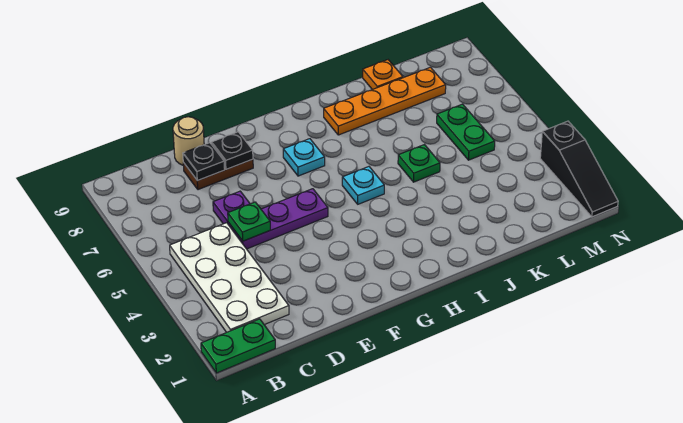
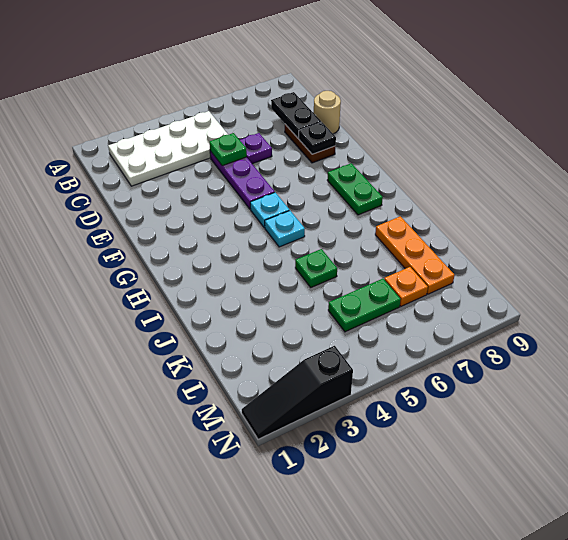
green plate A1:B1 level 1 -> green plate G8:H8 level 1
black plate D8 level 2 -> black plate C8:D8 level 2
cyan plate G7 level 1 -> cyan plate G5 level 1
orange plate I8:L8 level 1 -> orange plate J8:L8 level 1
orange plate K9 level 1 -> orange plate L7 level 1

